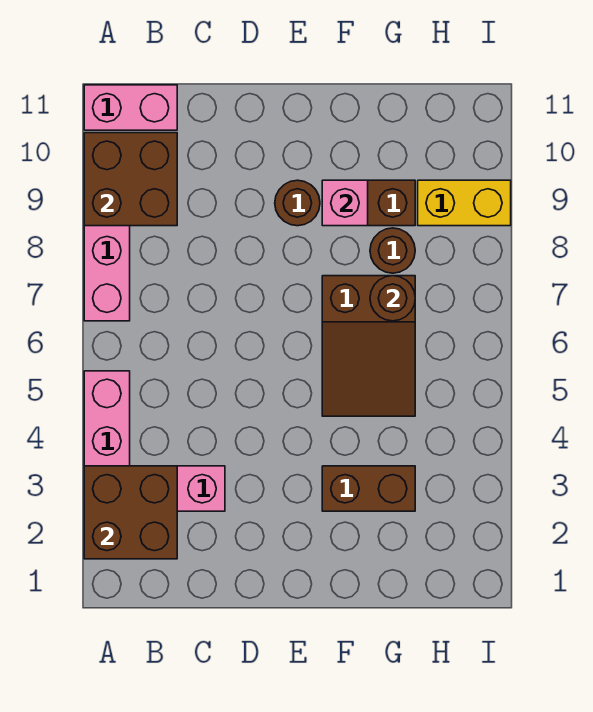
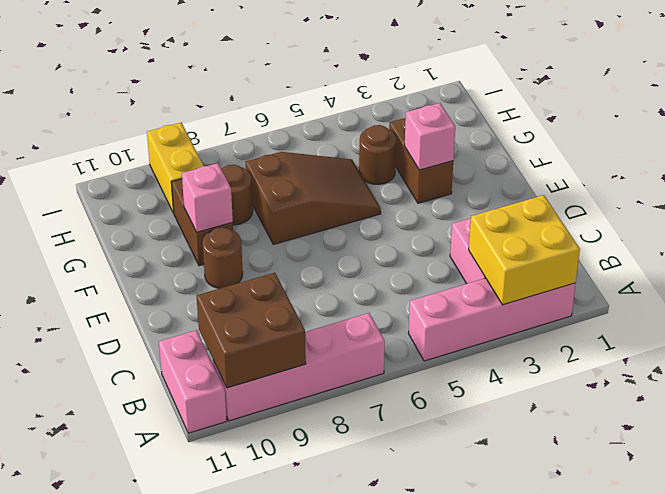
brown brick A2:B3 level 2 -> yellow brick A2:B3 level 2
none -> pink brick F3 level 2
brown round brick G7 level 2 -> brown round brick G4 level 1

